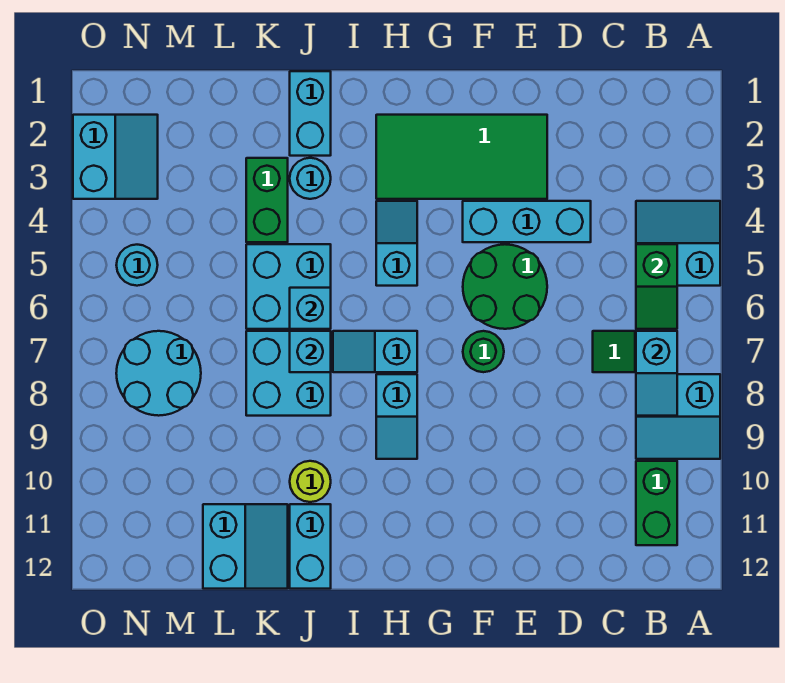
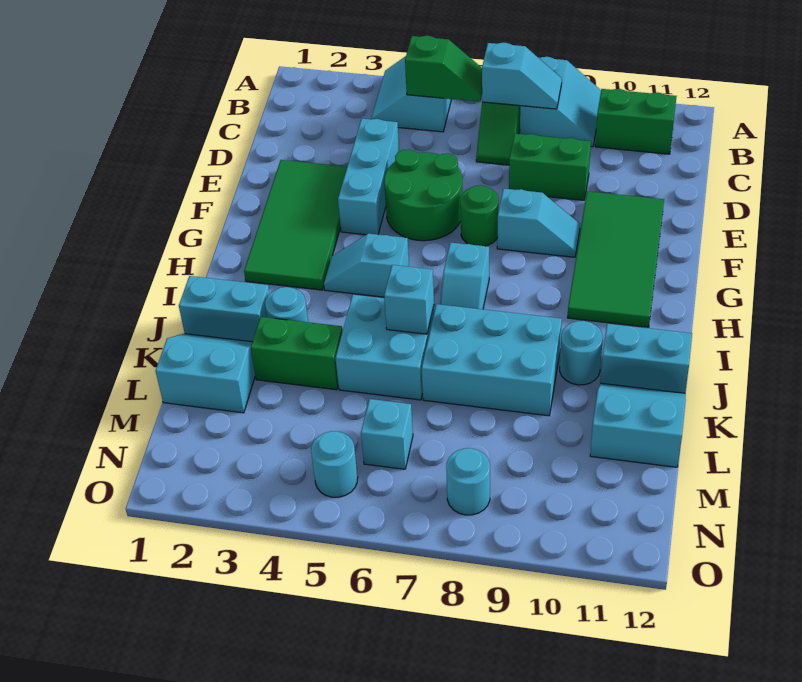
none -> green brick D8:D9 level 1
none -> green tile E10:H11 level 1
cyan slope H8:H9 level 1 top 8 -> cyan slope F8:F9 level 1 top 8
cyan brick J7:K8 level 1 -> cyan brick J7:K9 level 1
cyan brick J7 level 2 -> cyan brick M6 level 1
lime round brick J10 level 1 -> cyan round brick J10 level 1
cyan round brick M7:N8 level 1 -> cyan round brick N8 level 1
cyan slope N2:O3 level 1 top O -> cyan slope K1:L2 level 1 top L

